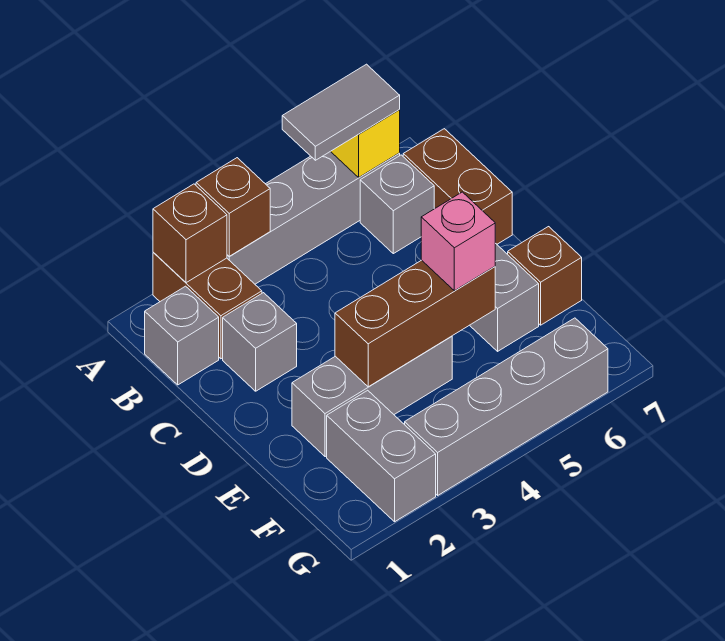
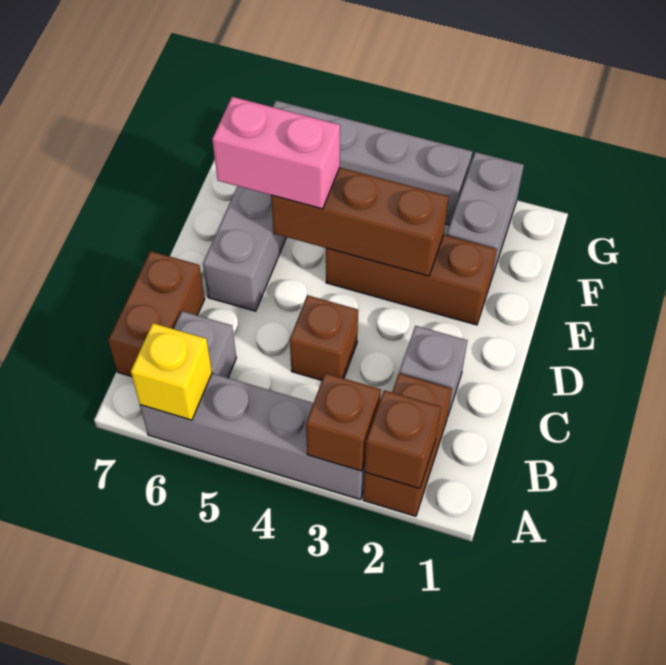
grey tile A5:A6 level 3 -> none
grey brick B1 level 1 -> none
grey brick E2:E4 level 1 -> brown brick E2:E4 level 1
pink brick E5 level 3 -> pink brick E5:E6 level 3
brown brick E7 level 1 -> brown brick C4 level 1

